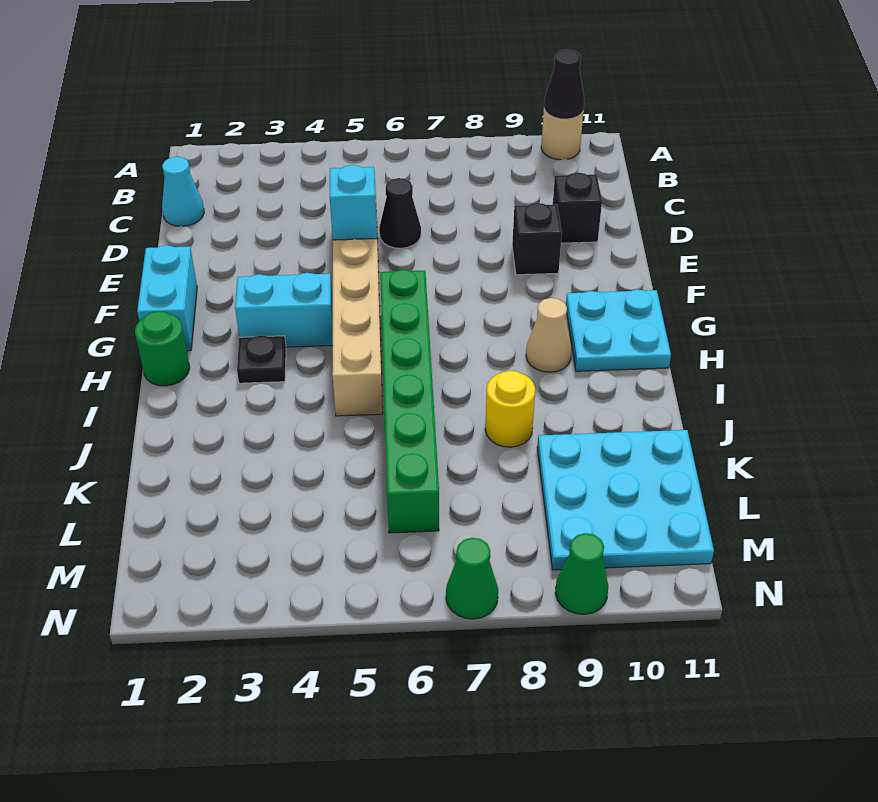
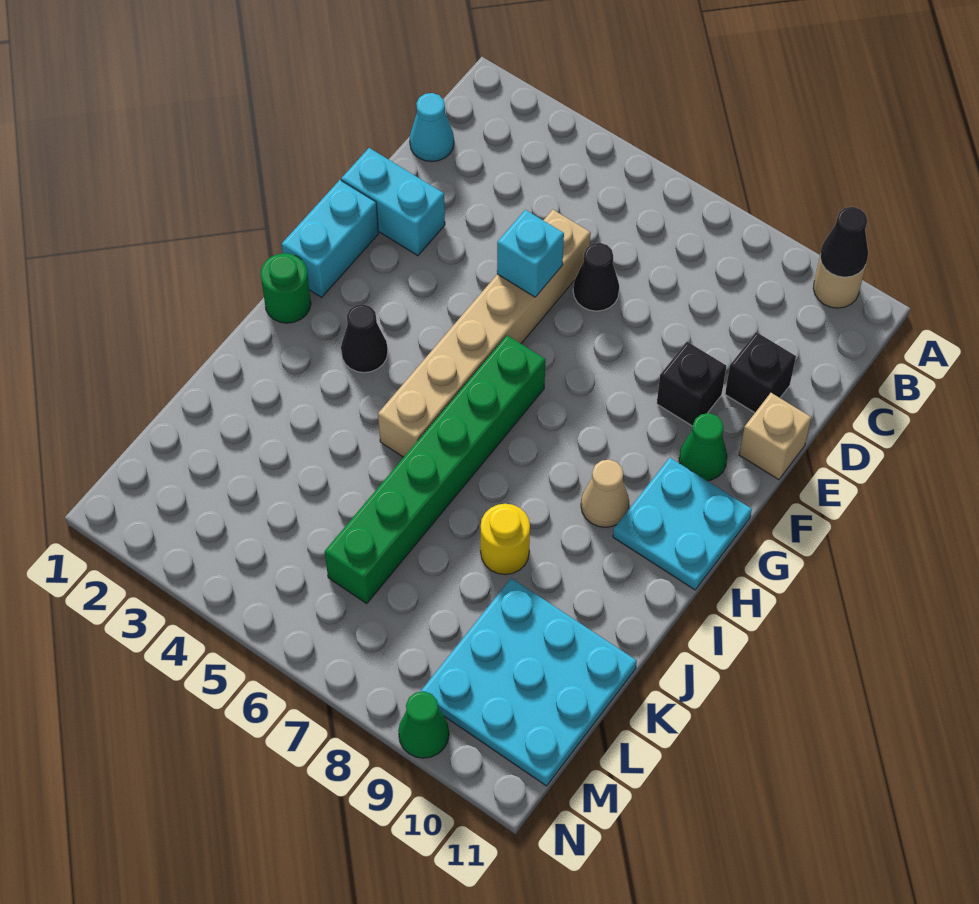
none -> tan brick E11 level 1
cyan brick G3:G4 level 1 -> cyan brick E1:E2 level 1
black plate H3 level 1 -> black cone H3 level 1
green cone N7 level 1 -> green cone F10 level 1

